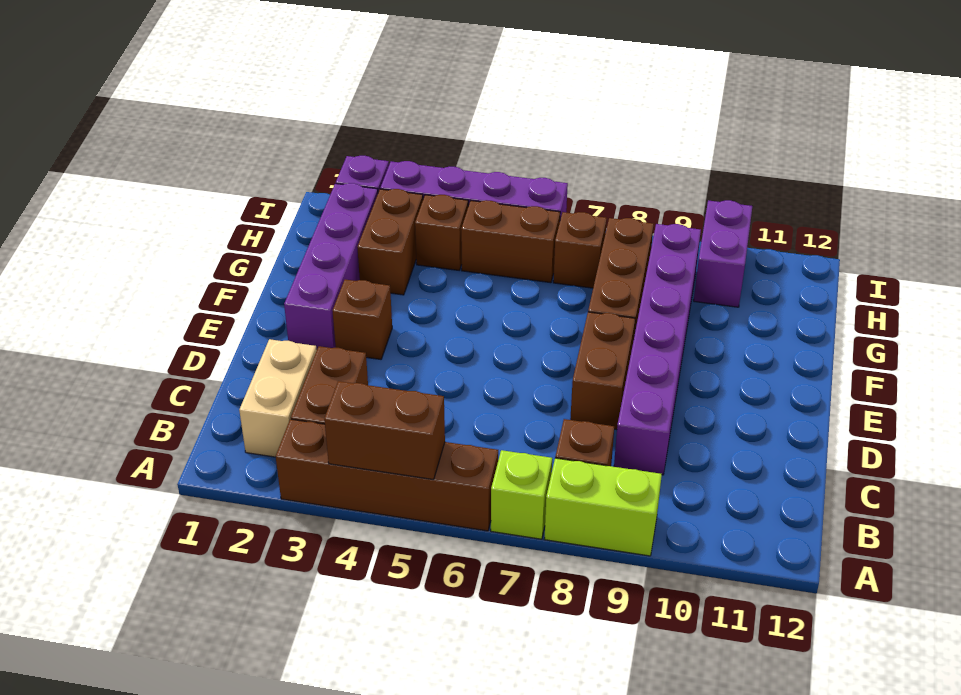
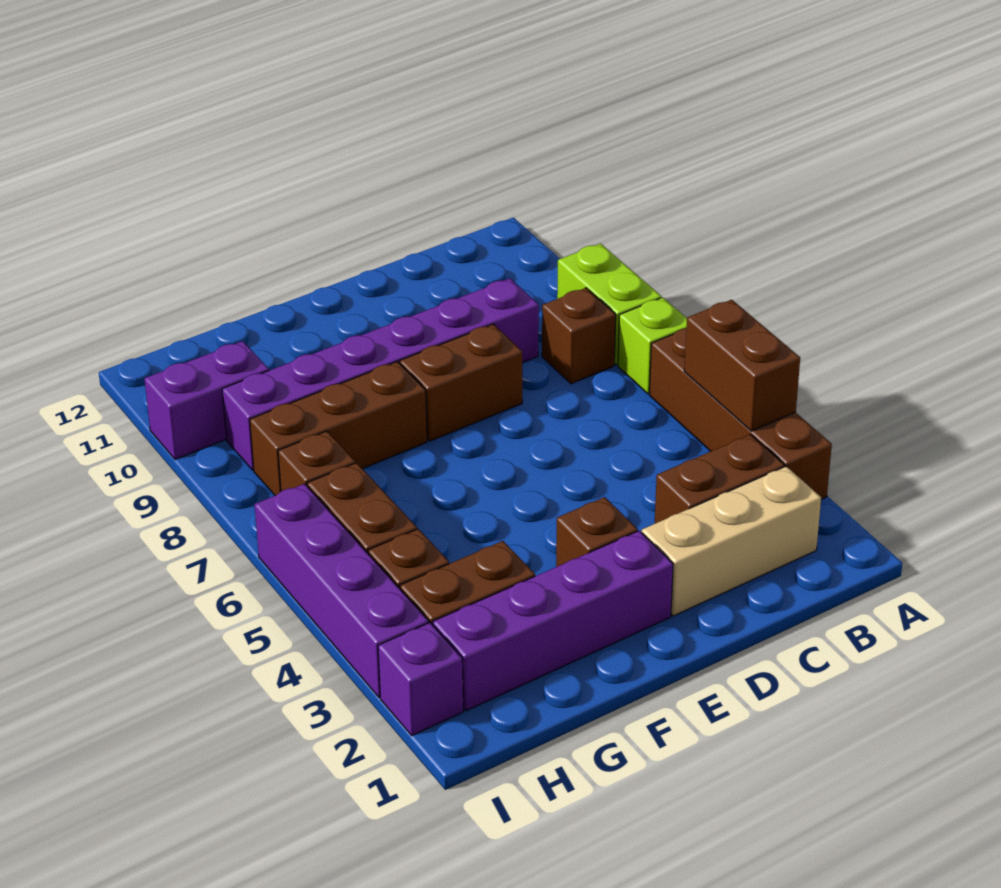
tan brick B2:C2 level 1 -> tan brick B2:D2 level 1

